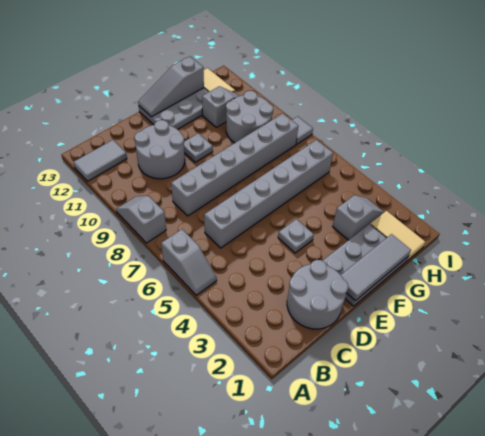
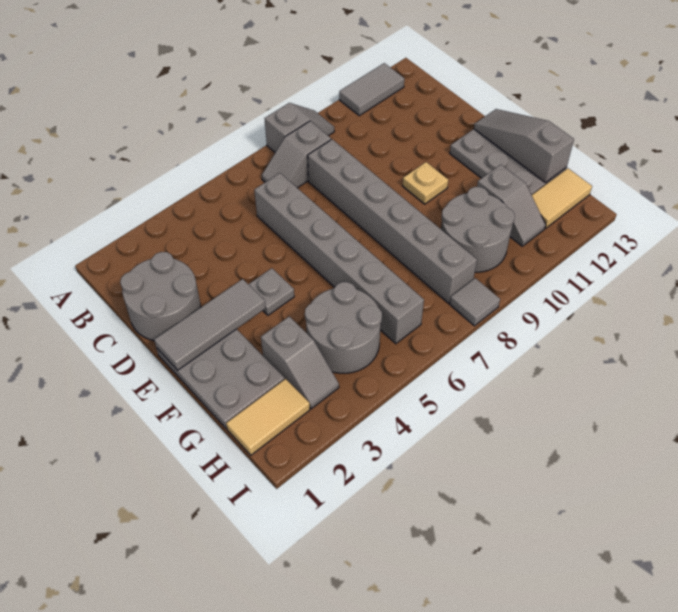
grey slope A5:A6 level 1 top 6 -> grey slope B7:B8 level 1 top 8
grey tile A12:B12 level 1 -> grey tile A11:A12 level 1
grey round brick C10:D11 level 1 -> grey round brick G4:H5 level 1
grey tile E1:G1 level 2 -> grey tile E1:E3 level 2
grey plate E10 level 1 -> tan plate E10 level 1

